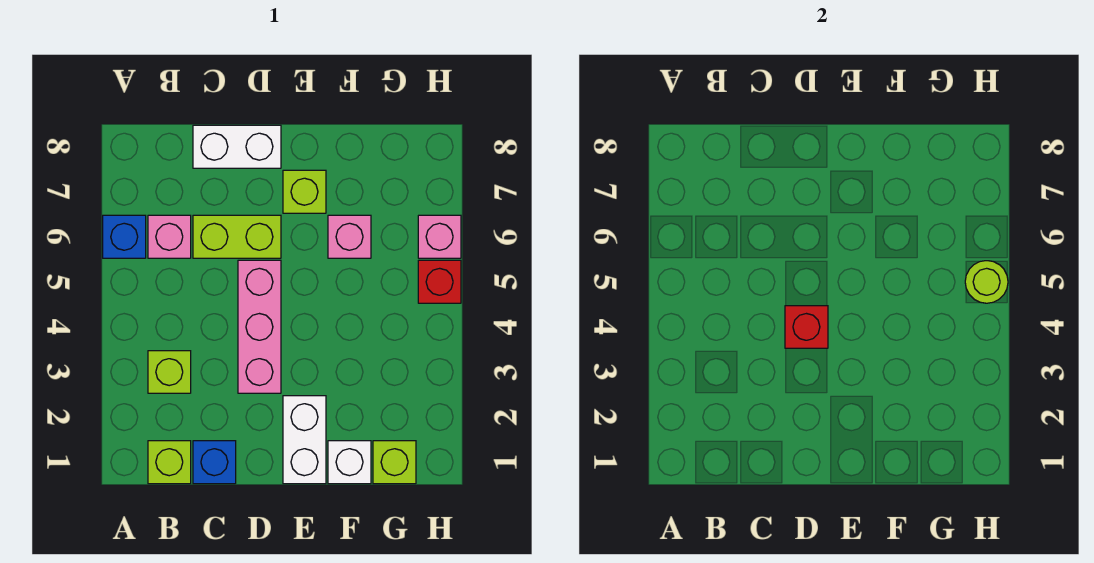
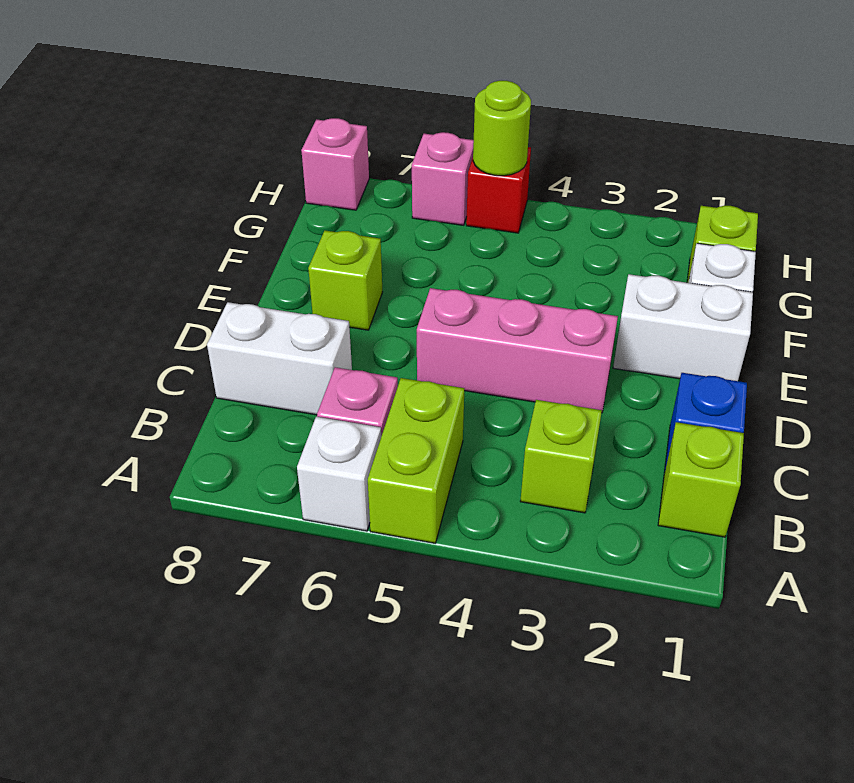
blue brick A6 level 1 -> white brick A6 level 1
lime brick C6:D6 level 1 -> lime brick A5:B5 level 1
white brick C8:D8 level 1 -> white brick C7:C8 level 1
red brick D4 level 2 -> none
pink brick F6 level 1 -> pink brick H8 level 1

